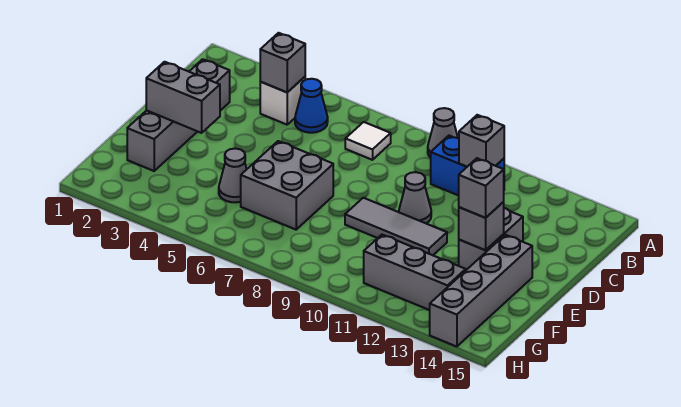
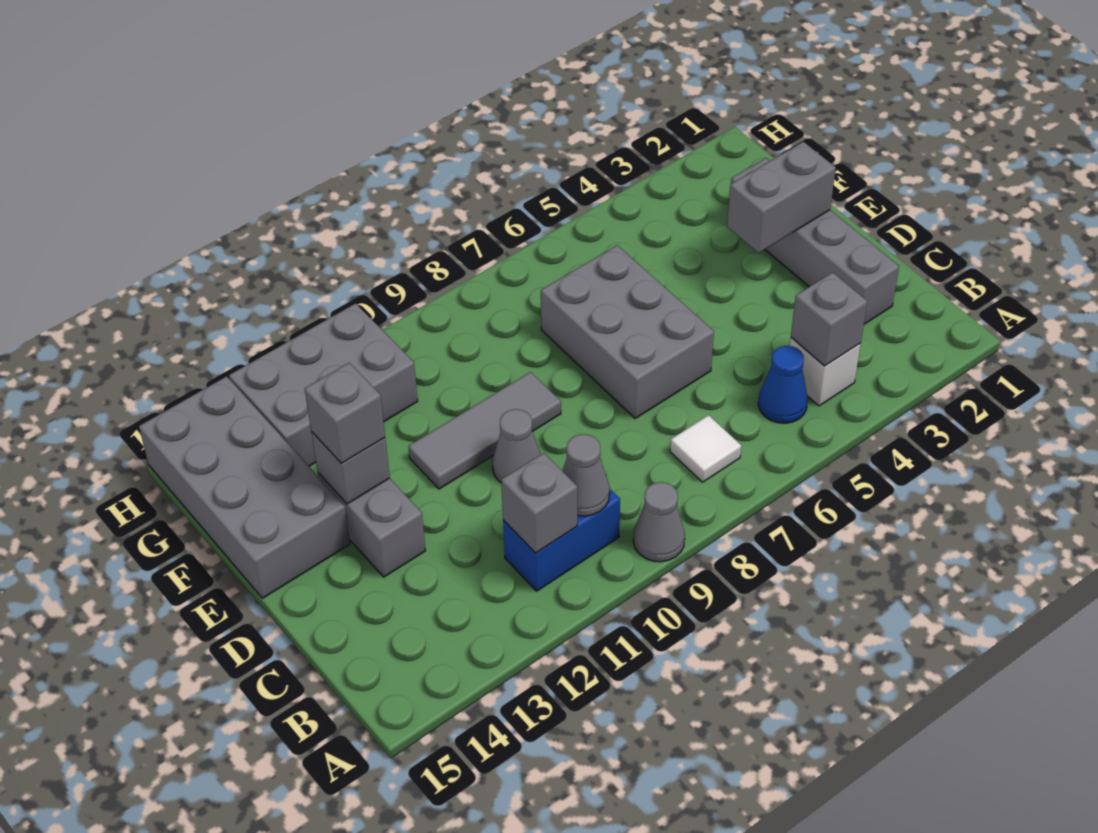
grey brick E6:F7 level 1 -> grey brick D6:F7 level 1
grey brick E14:H14 level 1 -> grey brick E14:H15 level 1
grey cone F5 level 1 -> grey cone B10 level 2
grey brick G11:G13 level 1 -> grey brick G11:H13 level 1

